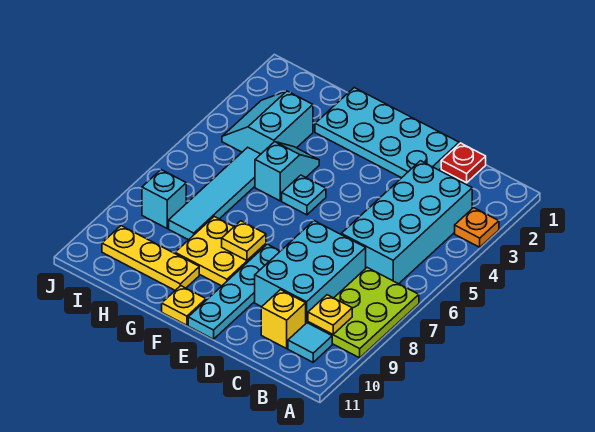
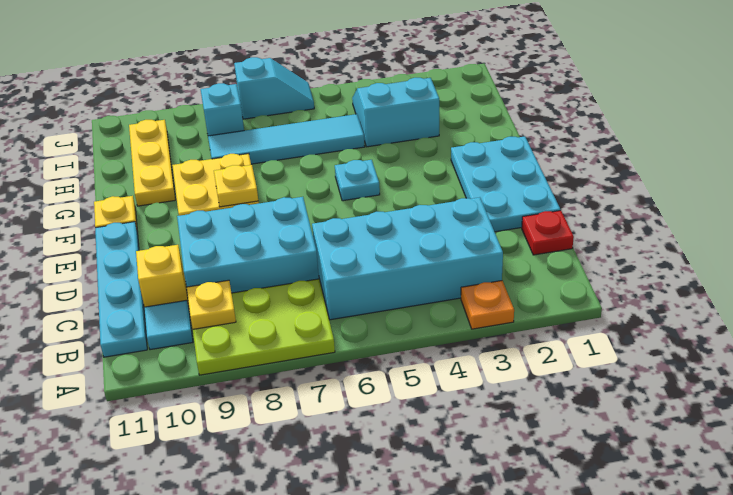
cyan plate D1:G2 level 1 -> cyan plate D1:F2 level 1
cyan plate E8:E11 level 1 -> cyan plate B11:E11 level 1
cyan slope G4:G5 level 1 top 5 -> cyan slope J6:J7 level 1 top 7

